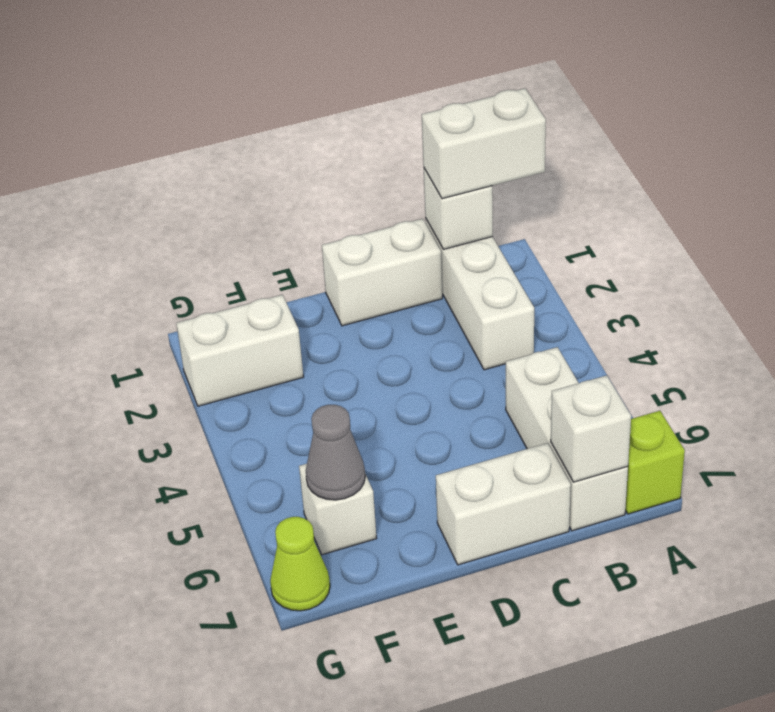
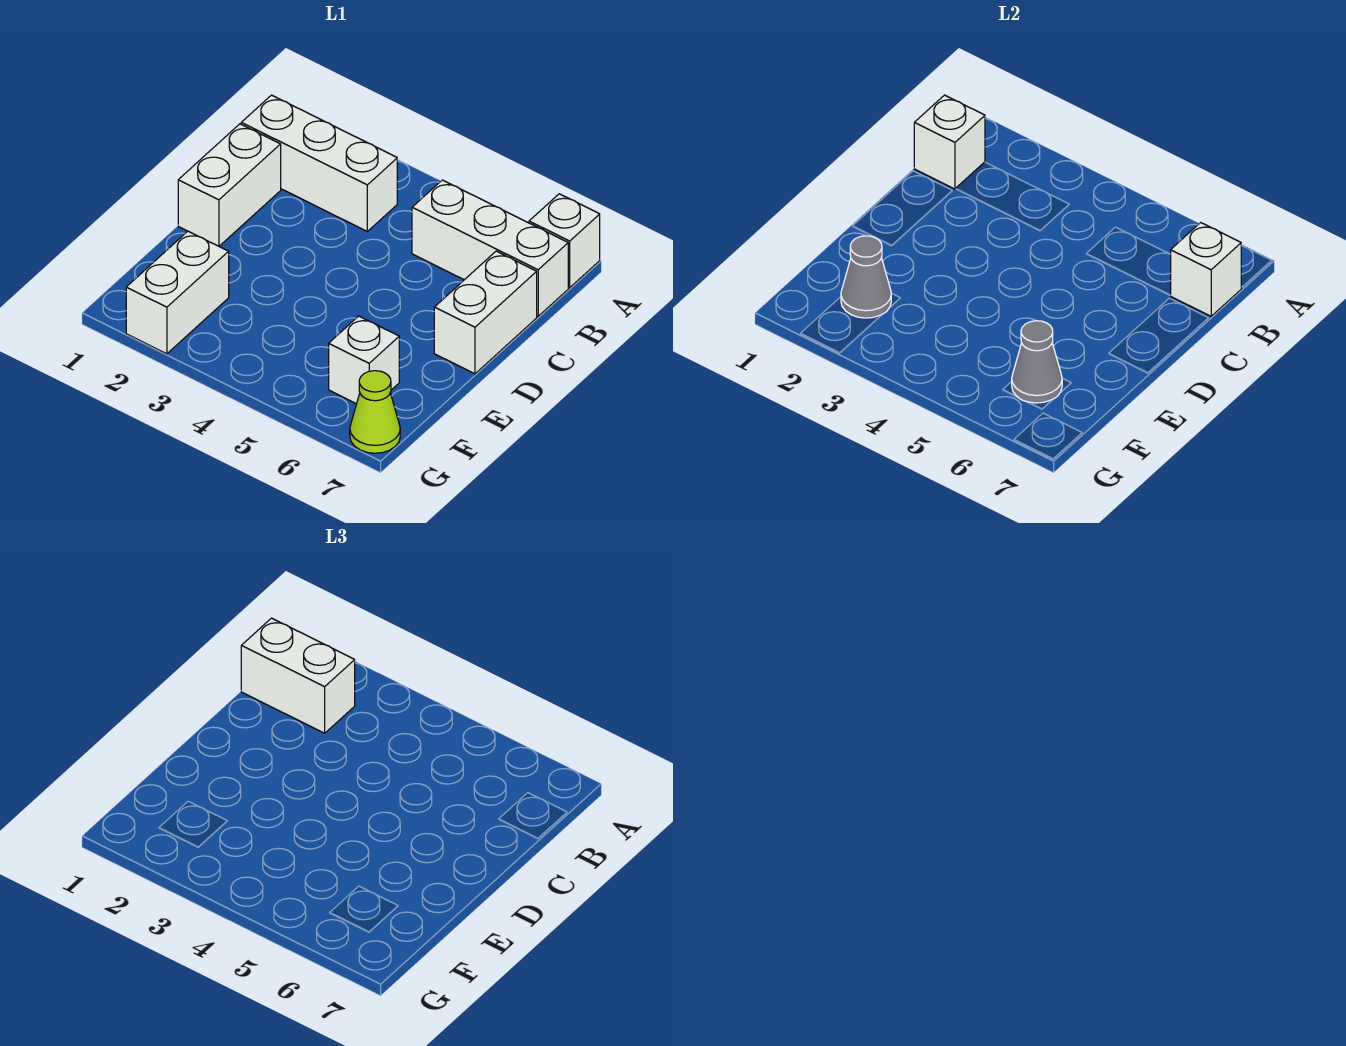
white brick A1:B1 level 3 -> white brick B1:B2 level 3
lime brick A7 level 1 -> white brick A7 level 1
none -> grey cone F2 level 2

